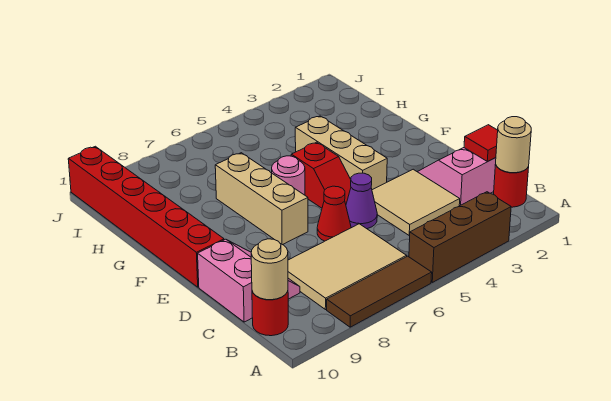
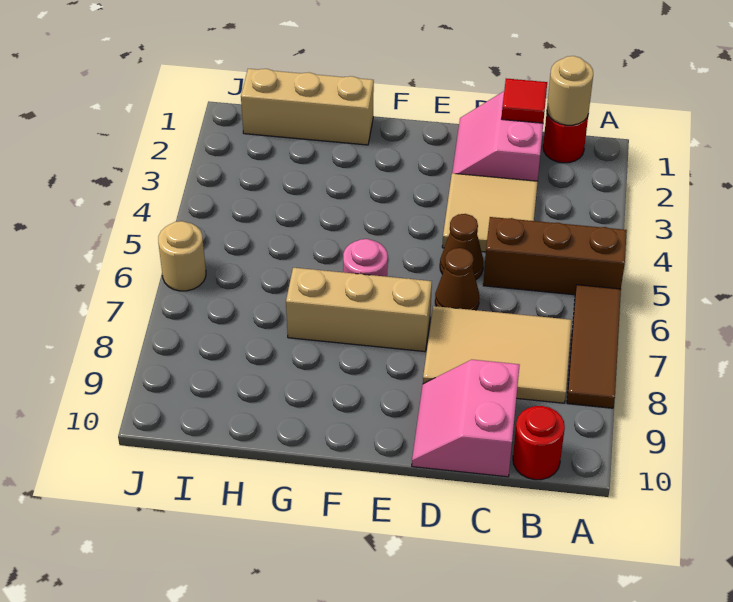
brown brick A3:A5 level 1 -> brown brick A5:C5 level 1
tan tile B6:C8 level 1 -> tan tile B7:D8 level 1
tan round brick B10 level 2 -> tan round brick J6 level 1
pink slope C9:D10 level 1 top 10 -> pink slope C9:D10 level 1 top C
purple cone D5 level 1 -> brown cone D5 level 1
red cone D6 level 1 -> brown cone D6 level 1
tan brick E4:G4 level 1 -> tan brick G1:I1 level 1
red slope E5:F5 level 1 top F -> none
red brick E10:J10 level 1 -> none

